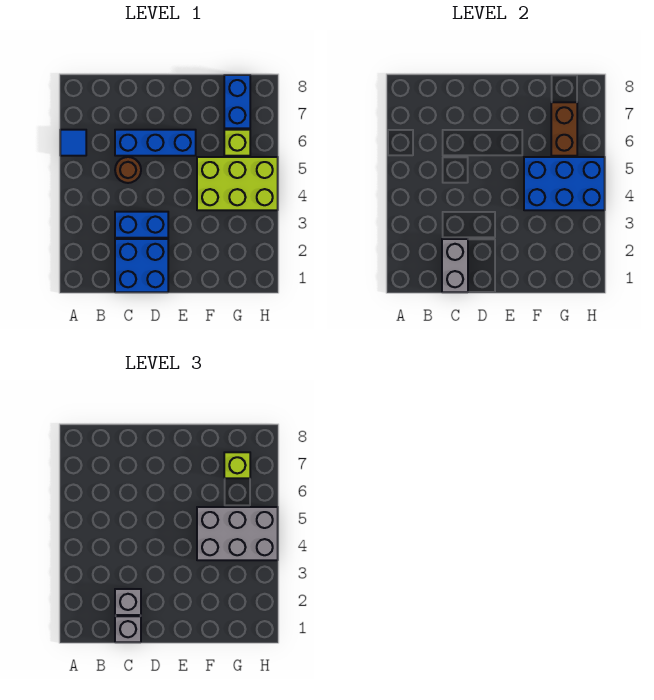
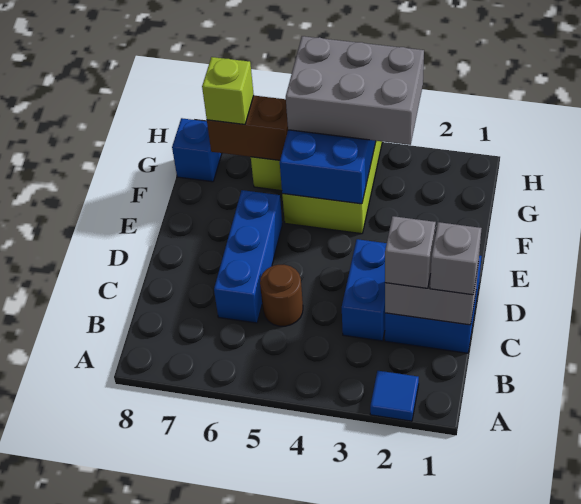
blue tile A6 level 1 -> blue tile A2 level 1
grey brick F4:H5 level 3 -> grey brick G3:H5 level 3
blue brick G7:G8 level 1 -> blue brick G8 level 1

